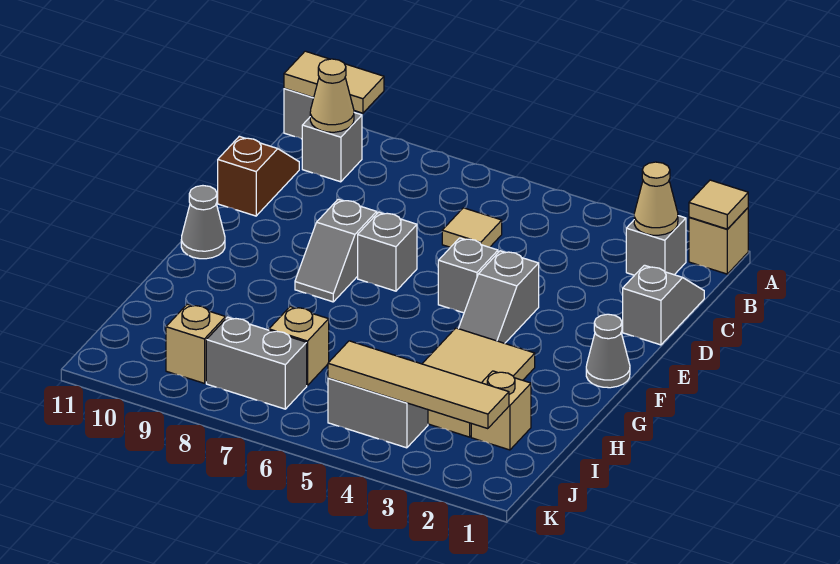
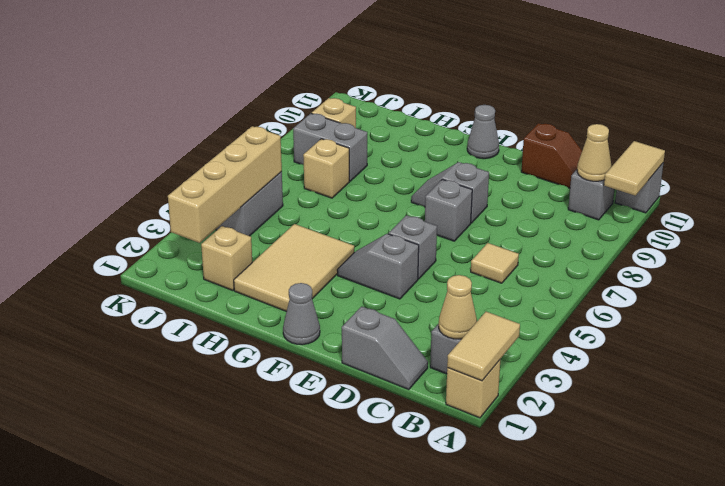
tan tile A1 level 2 -> tan tile A1:A2 level 2
tan tile G3:I4 level 1 -> tan tile G2:H4 level 1
tan tile J2:J5 level 2 -> tan brick J2:J5 level 2
grey brick J7:J8 level 1 -> grey brick I8:J8 level 1

